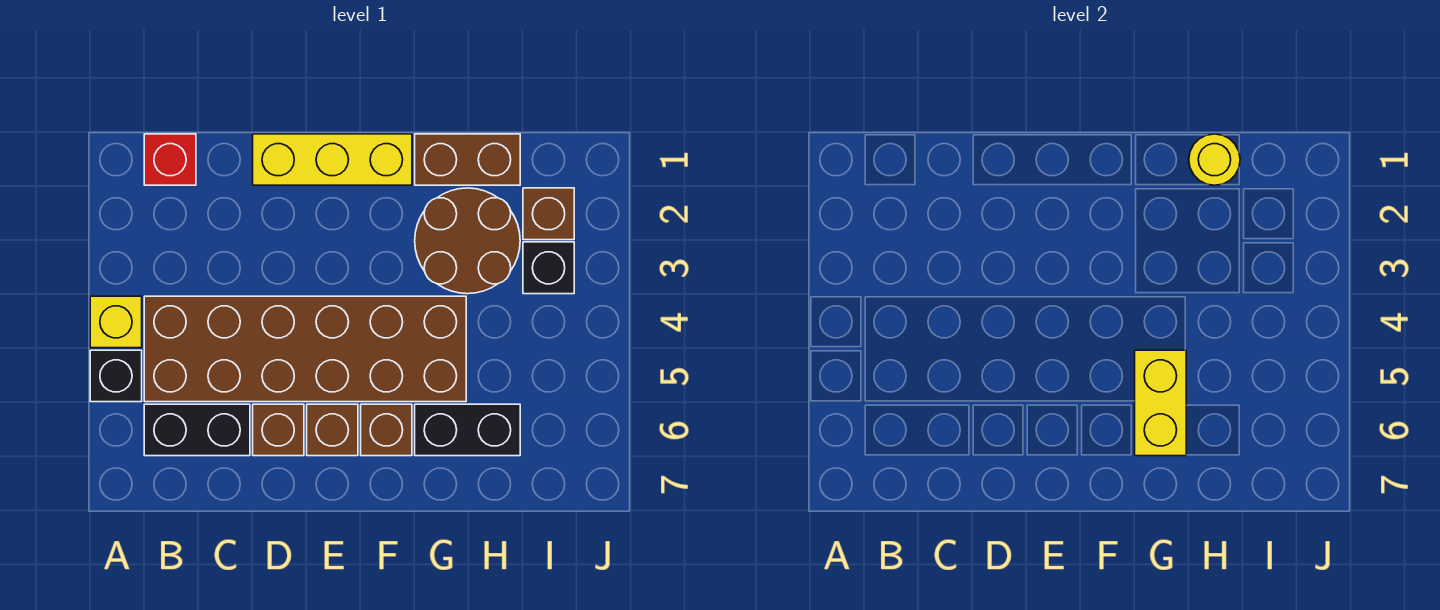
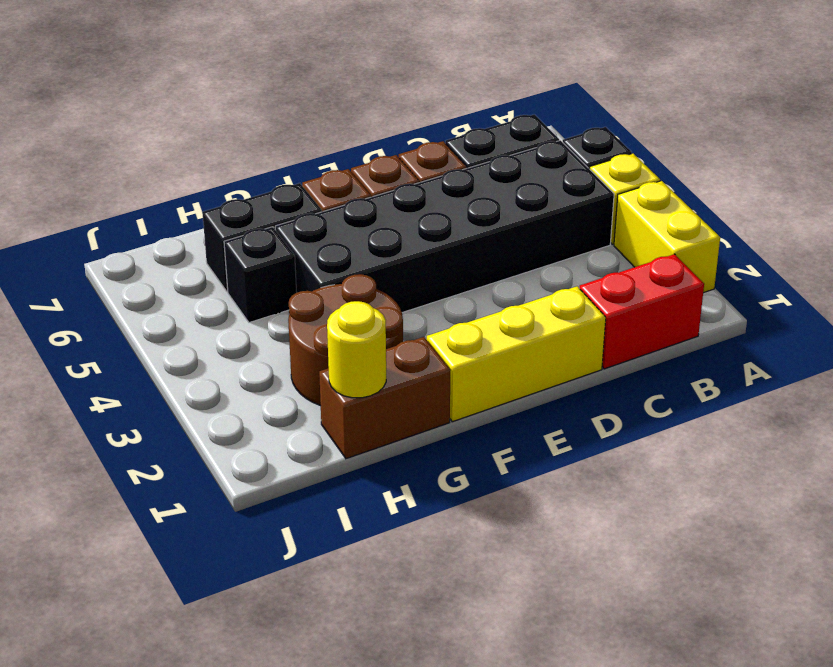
red brick B1 level 1 -> red brick B1:C1 level 1
brown brick B4:G5 level 1 -> black brick B4:G5 level 1
yellow brick G5:G6 level 2 -> yellow brick A2:A3 level 1
brown brick I2 level 1 -> none
black brick I3 level 1 -> black brick H5 level 1

